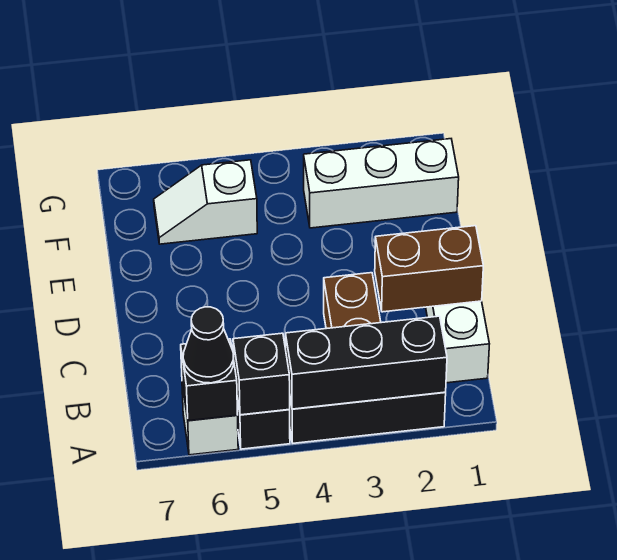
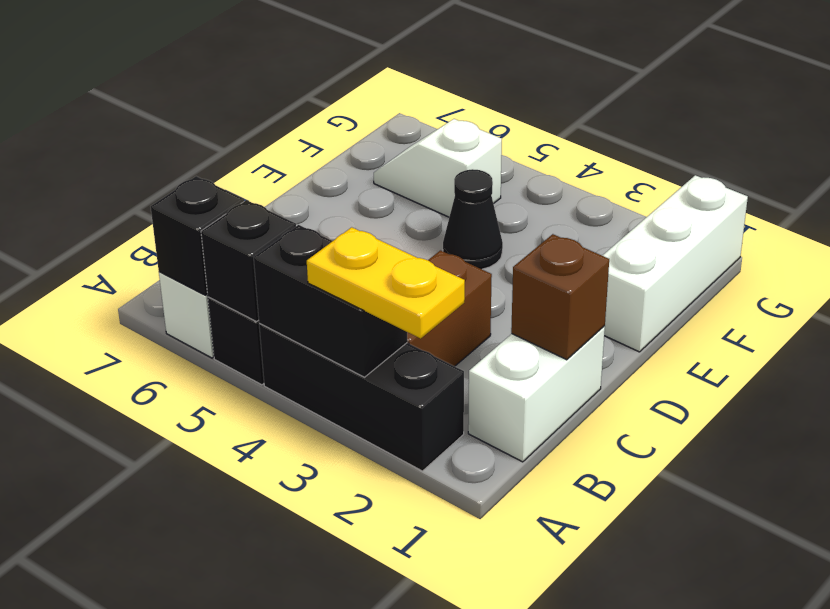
black brick A2:A4 level 2 -> black brick A3:A4 level 2
none -> yellow plate A2:A3 level 3
black cone A6 level 3 -> black cone E4 level 1
brown brick C1:C2 level 2 -> brown brick C1 level 2
white brick F1:F3 level 1 -> white brick E1:G1 level 1

